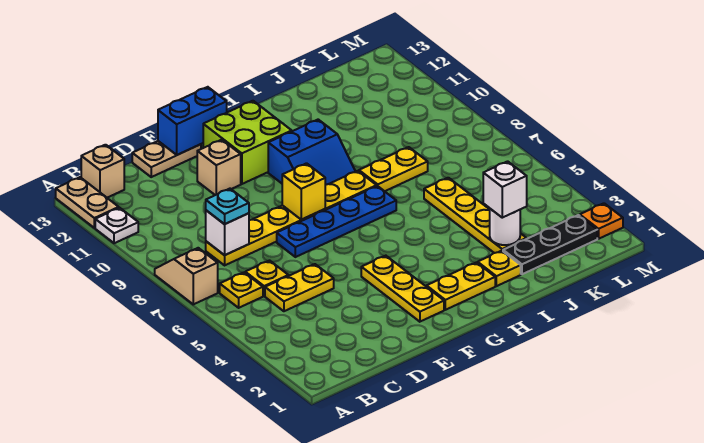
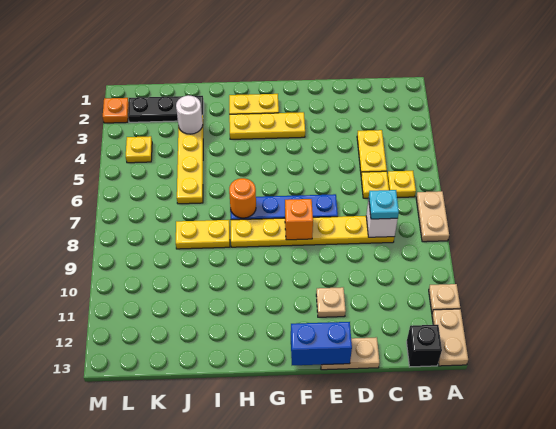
tan slope A7:A8 level 1 top 7 -> tan plate A7:A8 level 1
white plate A11 level 1 -> tan plate A11 level 1
tan brick B13 level 1 -> black brick B13 level 1
yellow plate C5:D5 level 1 -> yellow plate C4:C5 level 1
tan brick E11 level 1 -> tan plate E11 level 1
yellow plate F2:F4 level 1 -> yellow plate F3:H3 level 1
yellow brick F8 level 2 -> orange brick F8 level 2
lime brick F11:G12 level 1 -> none
blue slope G9:H10 level 1 top 10 -> none
none -> orange round brick H7 level 2
yellow plate I2 level 1 -> yellow plate L4 level 1
white brick J3 level 3 -> none

